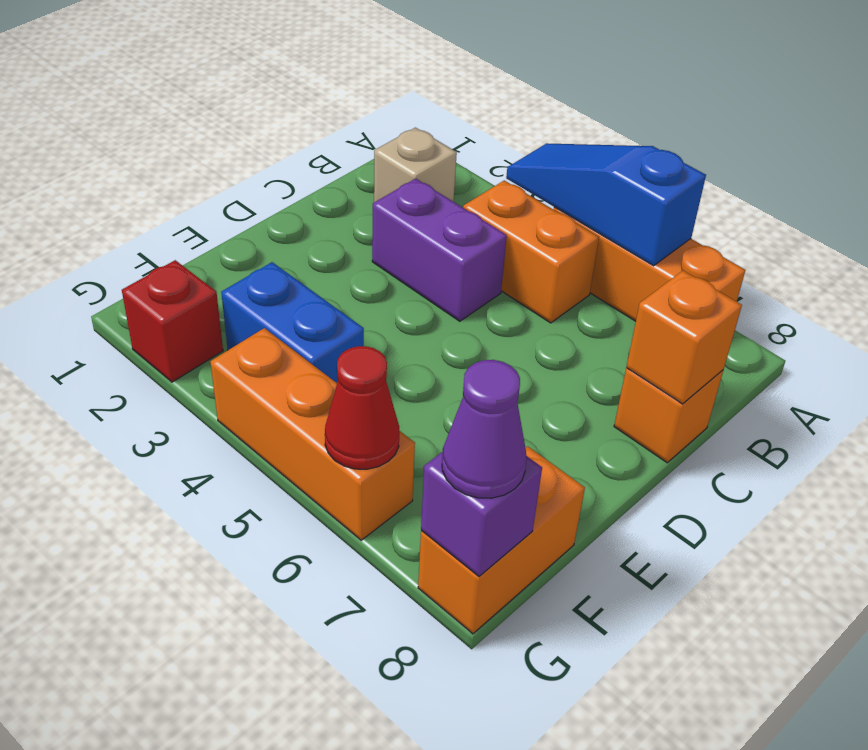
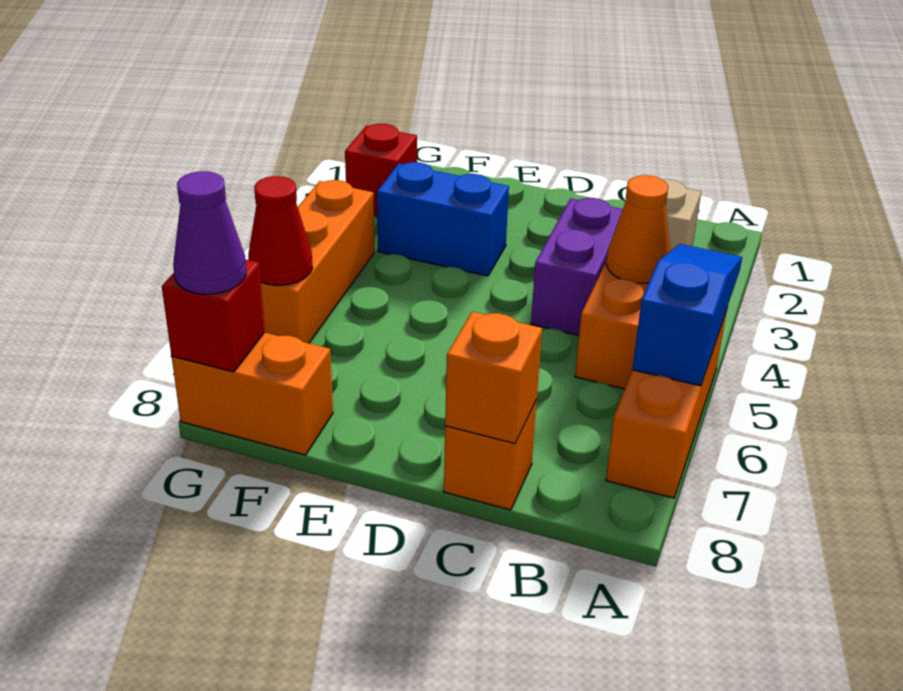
none -> orange cone B4 level 2
blue brick F3:F4 level 1 -> blue brick E3:F3 level 1
purple brick G8 level 2 -> red brick G8 level 2

